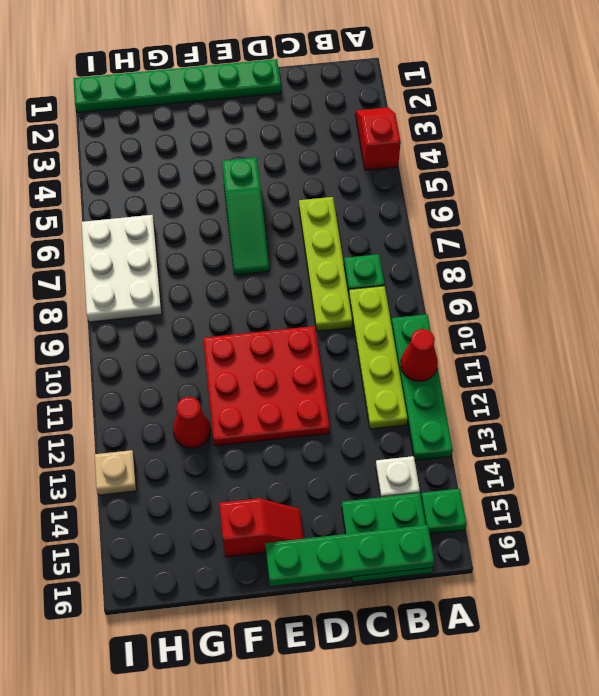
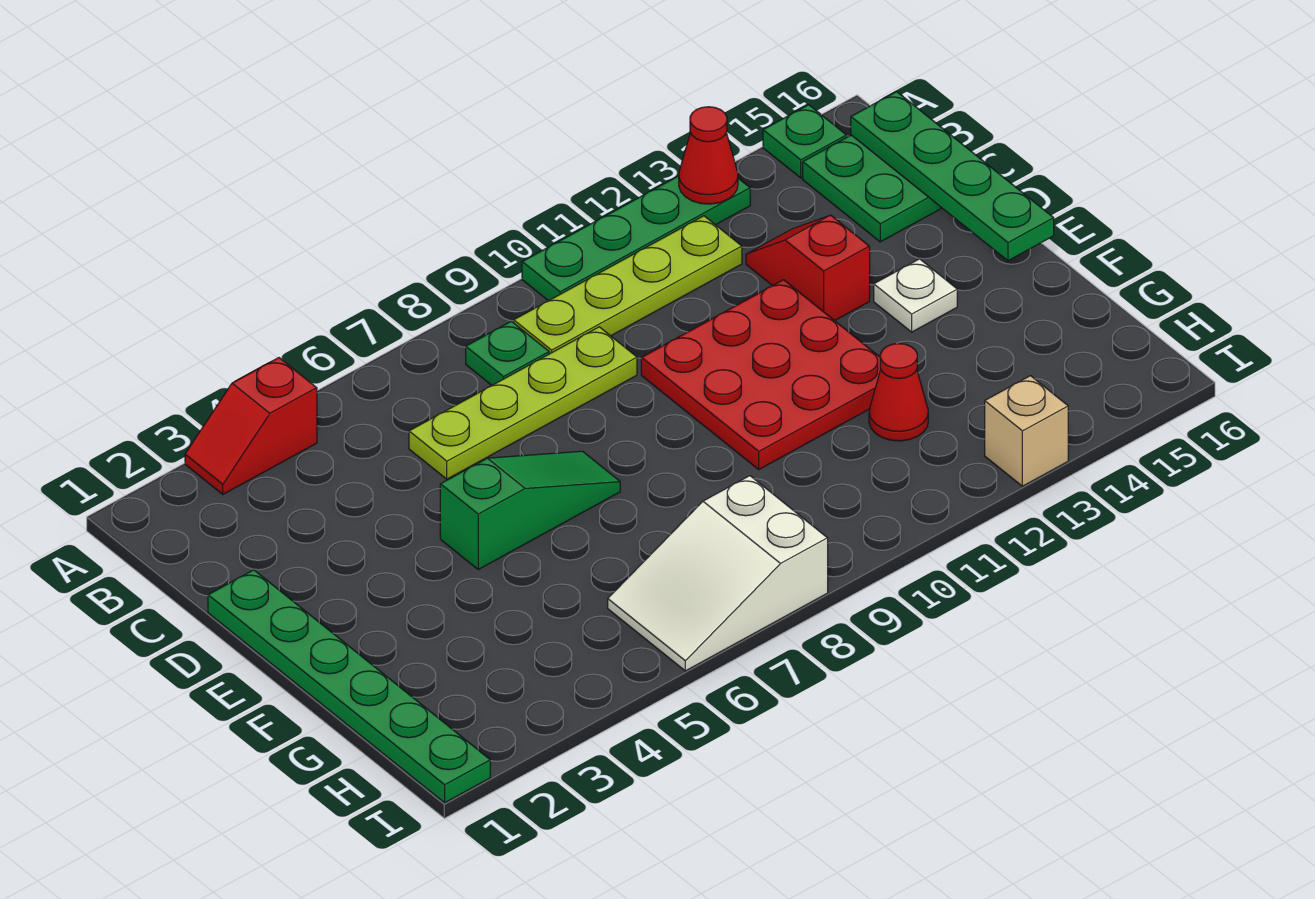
red cone A11 level 2 -> red cone A13 level 2
white plate B14 level 1 -> white plate E14 level 1
red slope E15:F15 level 1 top F -> red slope C13:D13 level 1 top D
white plate H6:I8 level 1 -> white slope H6:I8 level 1 top 8
tan plate I13 level 1 -> tan brick I13 level 1

